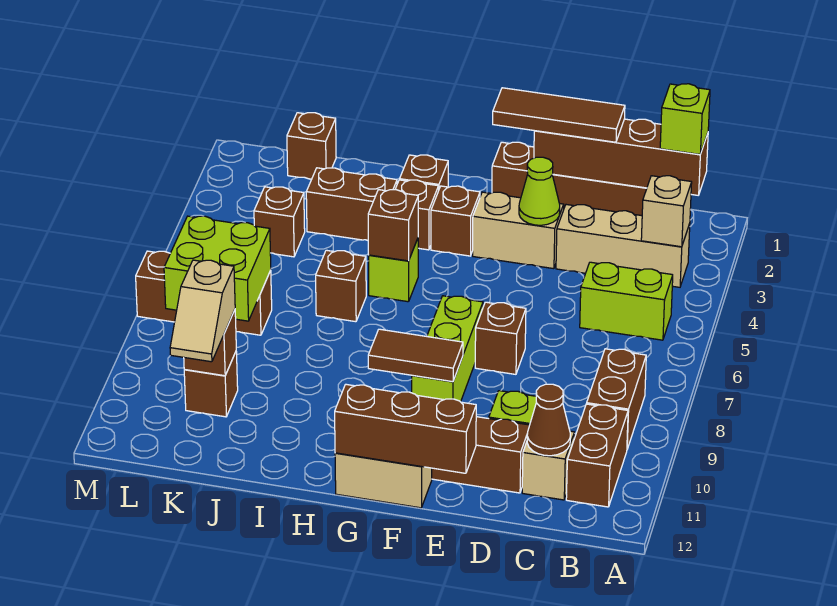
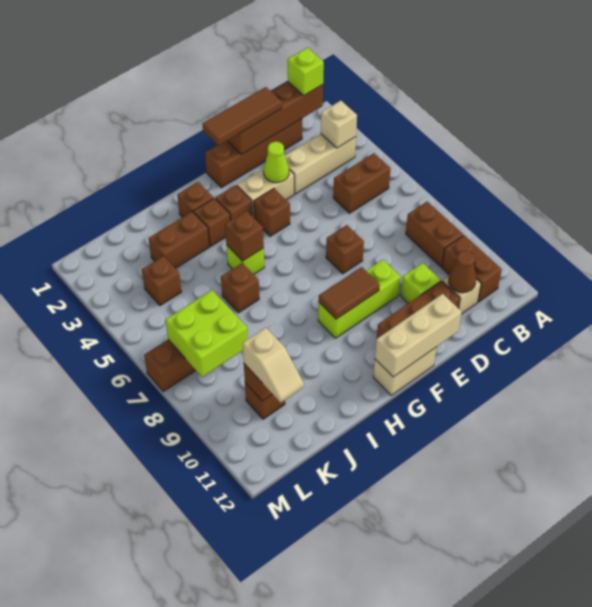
lime brick B5:C5 level 1 -> brown brick B5:C5 level 1
brown brick E12:G12 level 2 -> tan brick E12:G12 level 2
lime brick F7:F9 level 1 -> lime brick E9:G9 level 1
brown brick K1 level 1 -> brown brick F4 level 1

